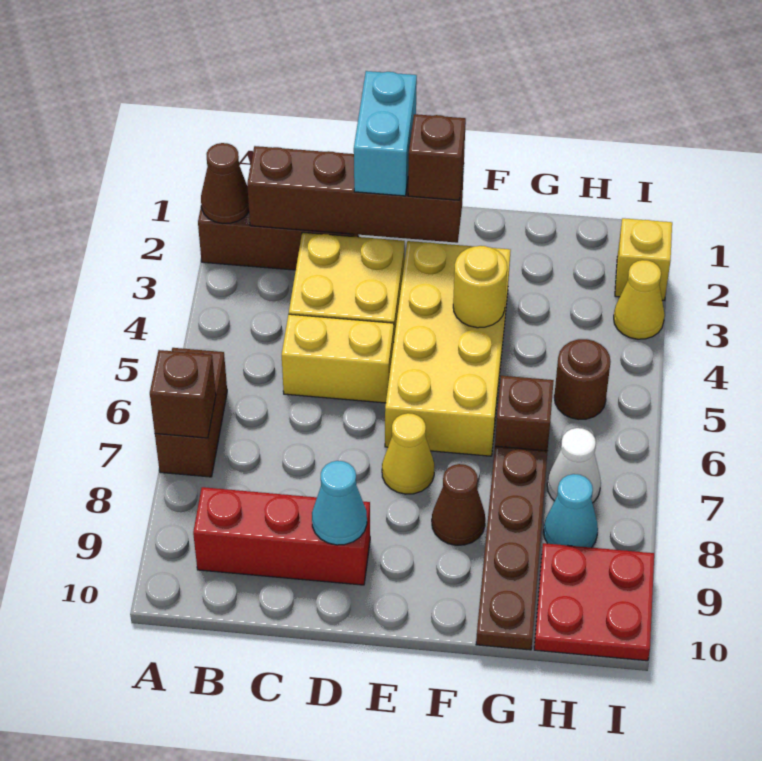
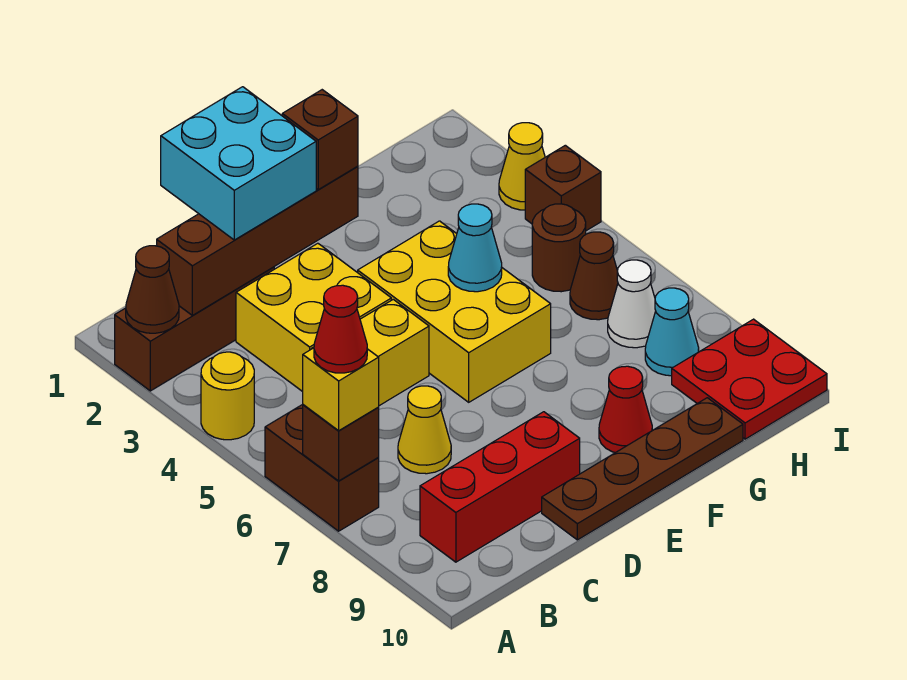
none -> red cone A7 level 4
cyan brick D1:D2 level 3 -> cyan brick C1:D2 level 3
cyan cone D9 level 2 -> cyan cone F5 level 2
yellow brick E3:F6 level 1 -> yellow brick E4:F6 level 1
yellow cone E7 level 1 -> yellow cone C7 level 1
yellow round brick F4 level 2 -> yellow round brick A4 level 1
brown cone F8 level 1 -> brown cone H6 level 1
none -> red cone F9 level 1
brown brick G6 level 1 -> brown brick I4 level 1
brown plate G7:G10 level 1 -> brown plate D10:G10 level 1
yellow brick I2 level 1 -> yellow brick A7 level 3

